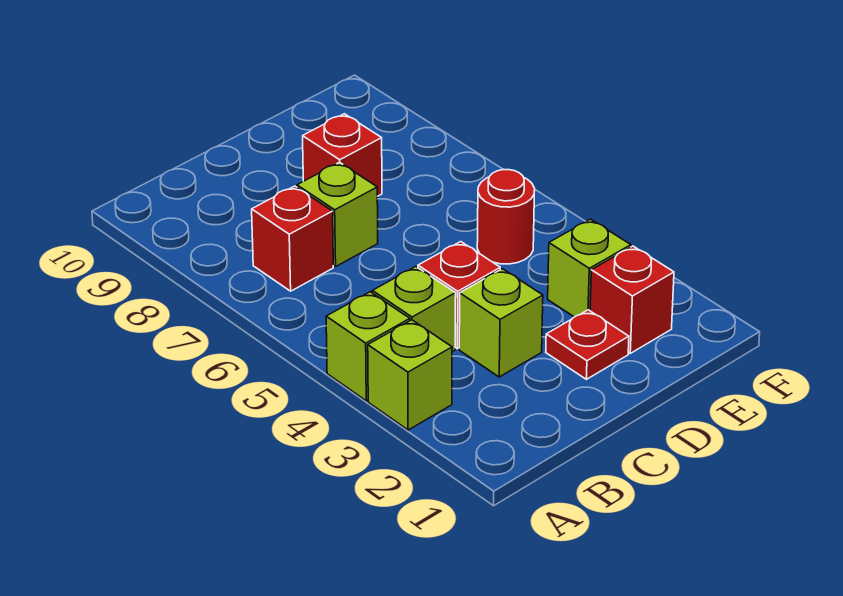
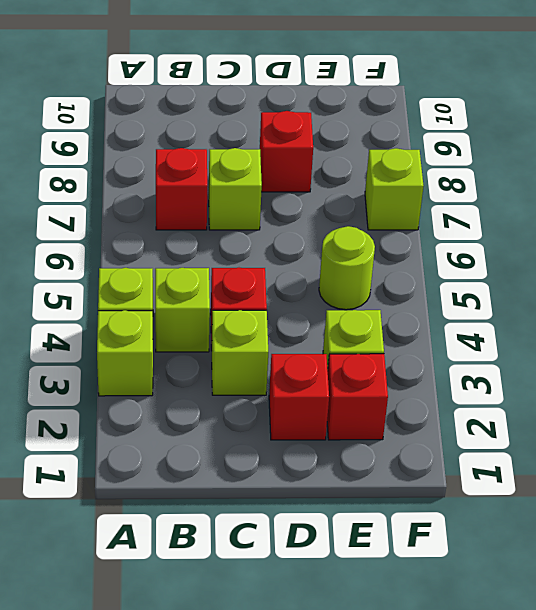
red plate D2 level 1 -> red brick D2 level 1
red round brick E5 level 1 -> lime round brick E5 level 1
none -> lime brick F7 level 1

